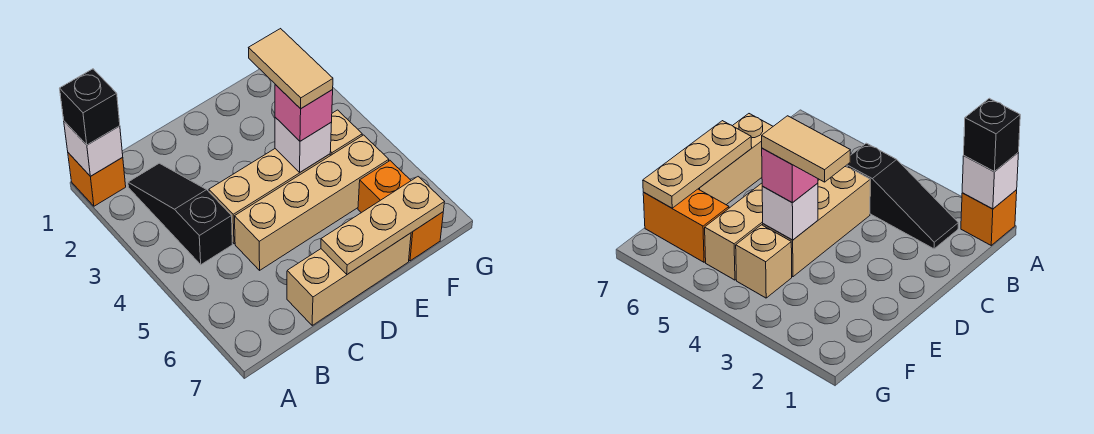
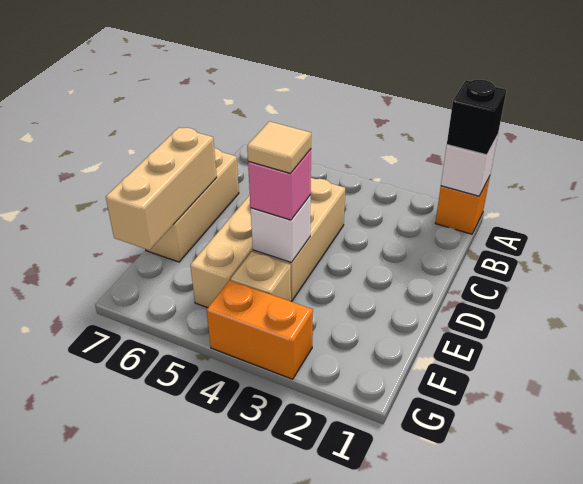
black slope B2:B4 level 1 top 4 -> none
tan plate D7:F7 level 2 -> tan brick D7:F7 level 2
tan tile E3:E4 level 4 -> tan tile E4 level 4
orange brick F6:F7 level 1 -> orange brick G3:G4 level 1

